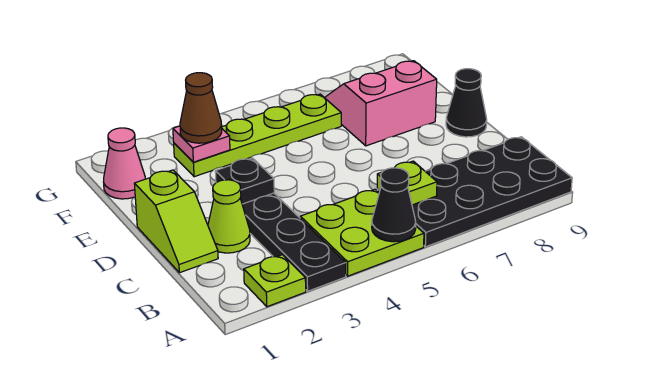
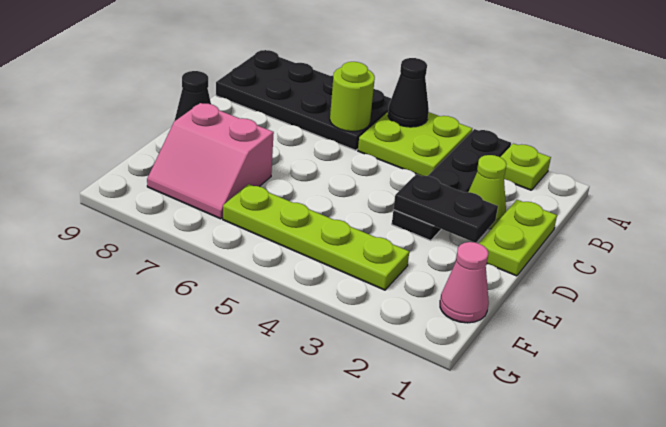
lime plate B6 level 2 -> lime round brick B6 level 2
lime slope C1:D1 level 1 top D -> lime plate C1:D1 level 1
black plate D3 level 2 -> black plate D2:D3 level 2
pink plate F3 level 2 -> none
brown cone F3 level 3 -> none

